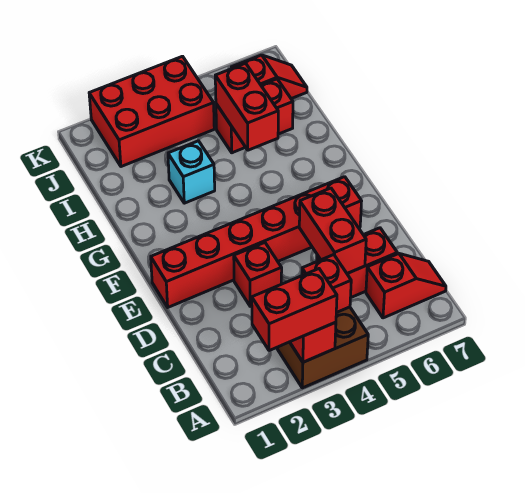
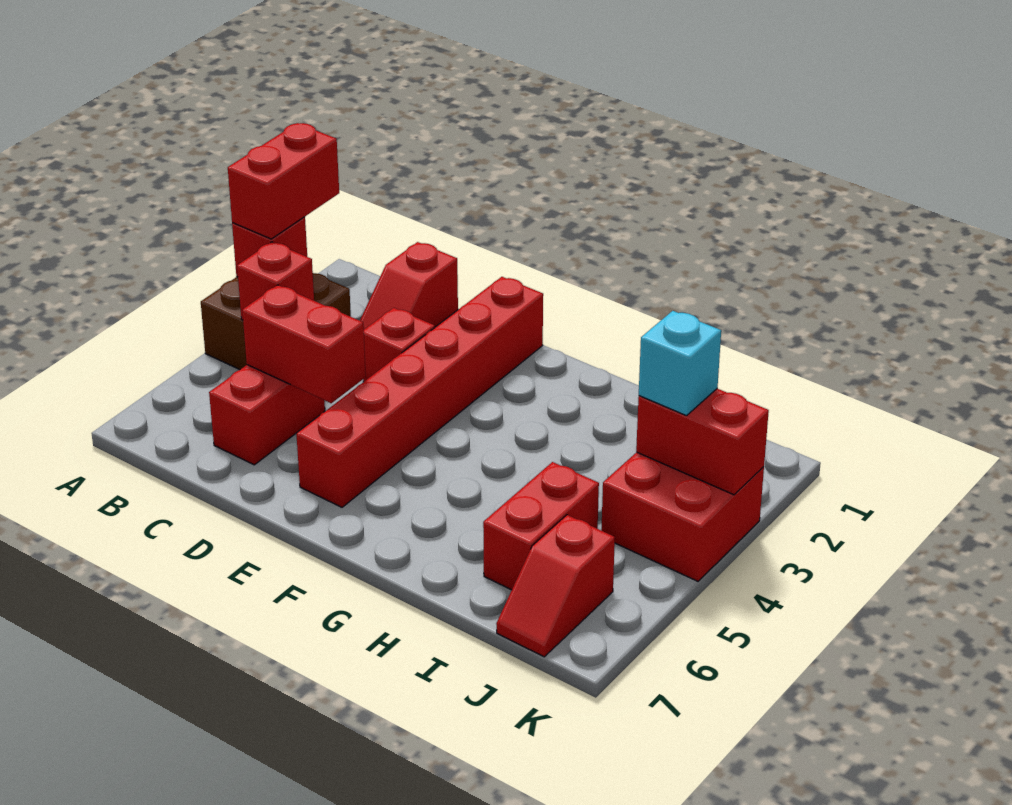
red slope B6:B7 level 1 top 6 -> red slope C1:C2 level 1 top 1
cyan brick H3 level 1 -> cyan brick J3 level 3
red brick H5:I5 level 2 -> red brick J3:K3 level 2
red brick J2:K4 level 1 -> red brick J3:K4 level 1

